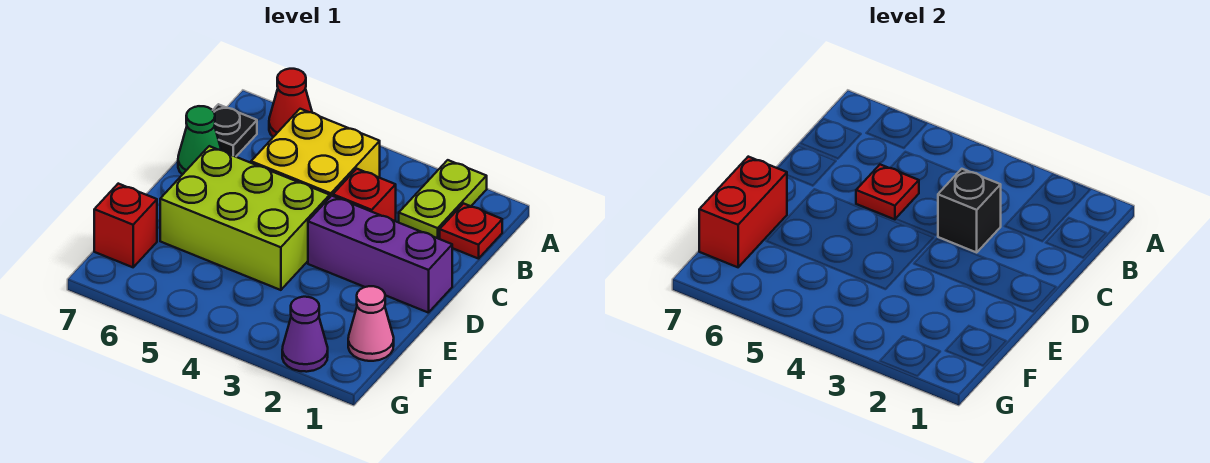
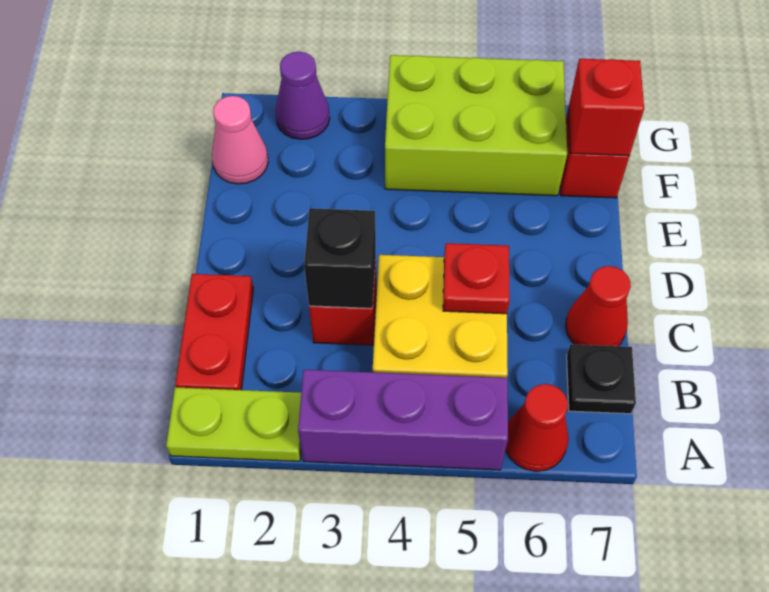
lime plate A2:B2 level 1 -> lime plate A1:A2 level 1
red plate B1 level 1 -> red plate B1:C1 level 1
green cone C7 level 1 -> red cone C7 level 1
purple brick D1:D3 level 1 -> purple brick A3:A5 level 1
lime brick D4:E6 level 1 -> lime brick F4:G6 level 1
red brick E7:F7 level 2 -> red brick F7 level 2

